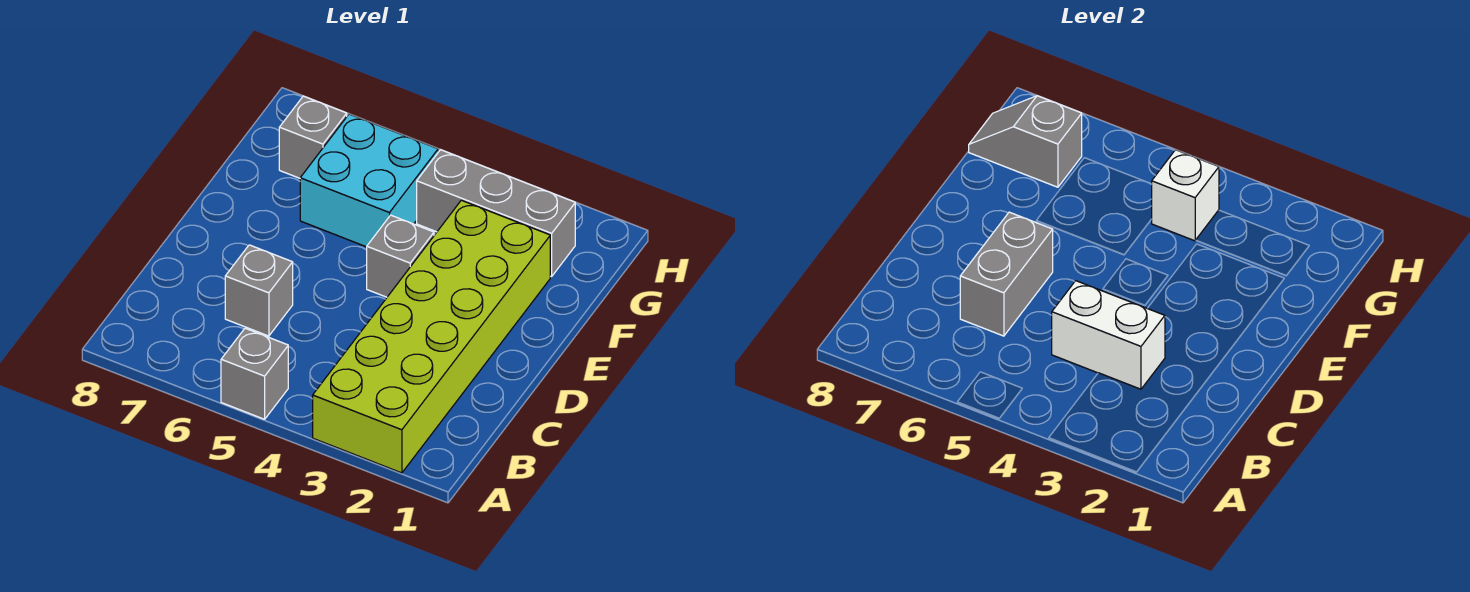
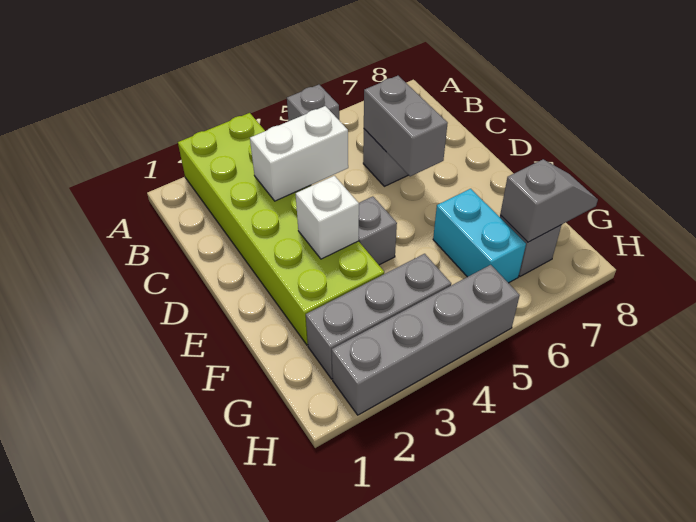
cyan brick F5:G6 level 1 -> cyan brick F6:G6 level 1
white brick G4 level 2 -> white brick E3 level 2
none -> grey brick H2:H5 level 1

